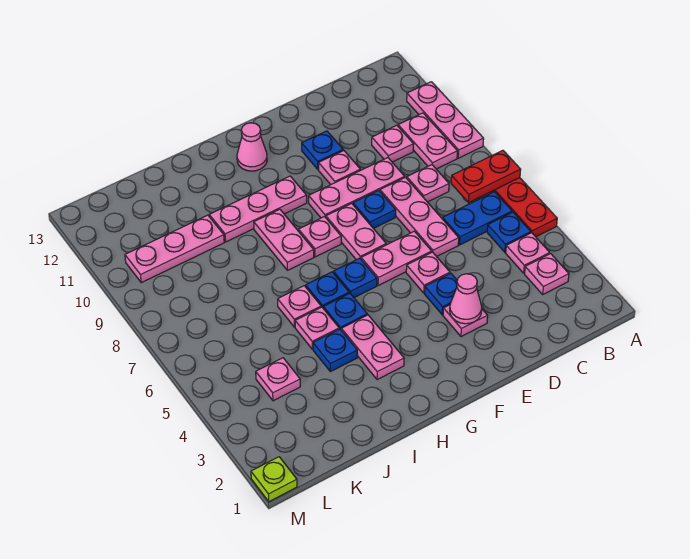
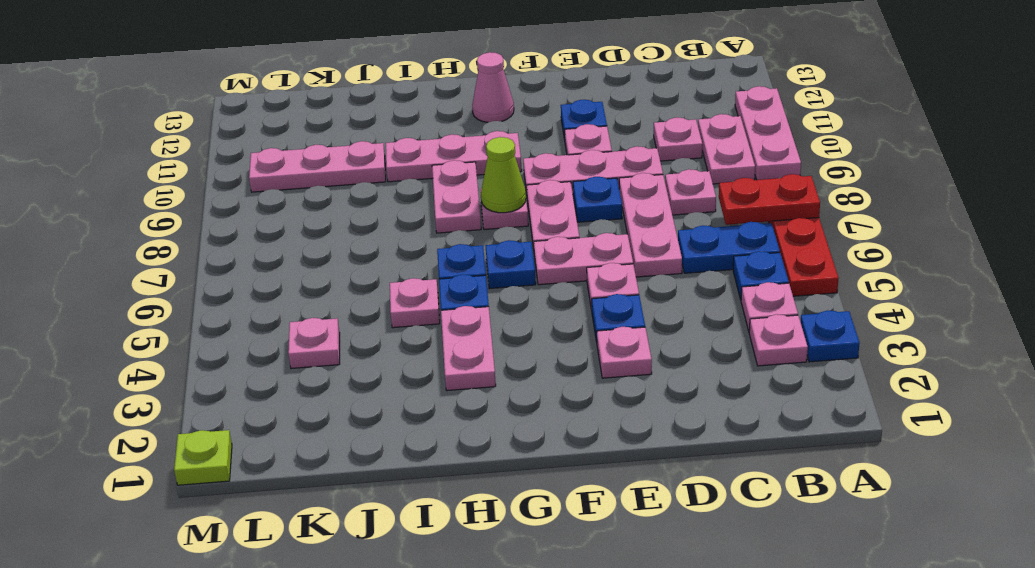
pink cone E3 level 2 -> none
none -> lime cone G8 level 2
blue plate I4 level 1 -> blue plate A3 level 1
pink plate I6 level 1 -> none

